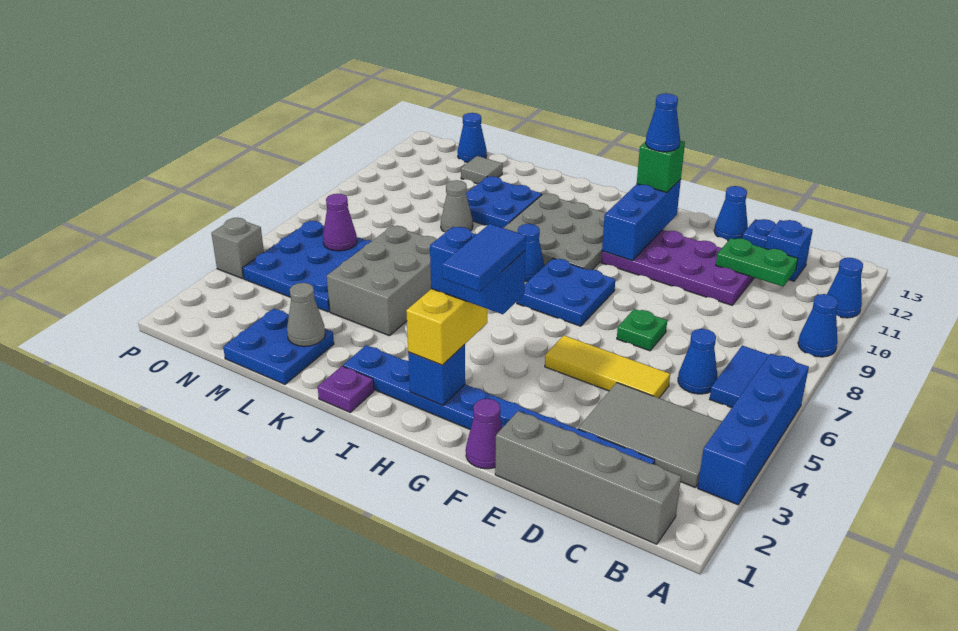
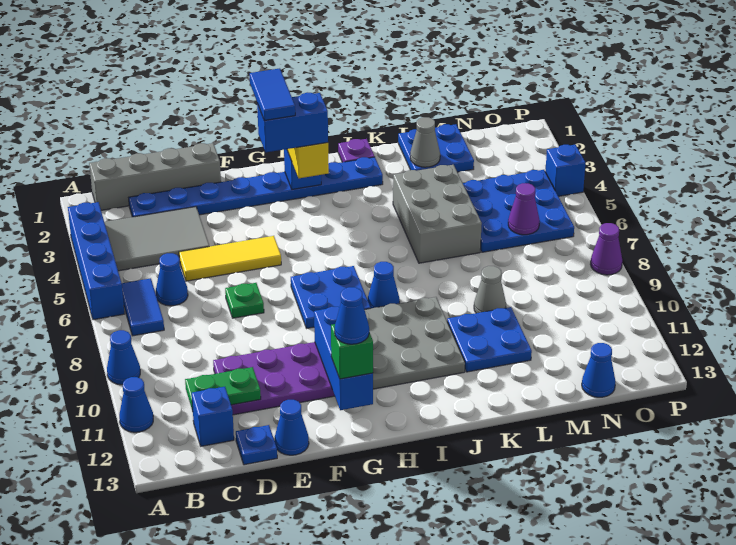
purple cone F1 level 1 -> purple cone P8 level 1
grey tile M12 level 1 -> none
grey brick P4 level 1 -> blue brick P4 level 1

